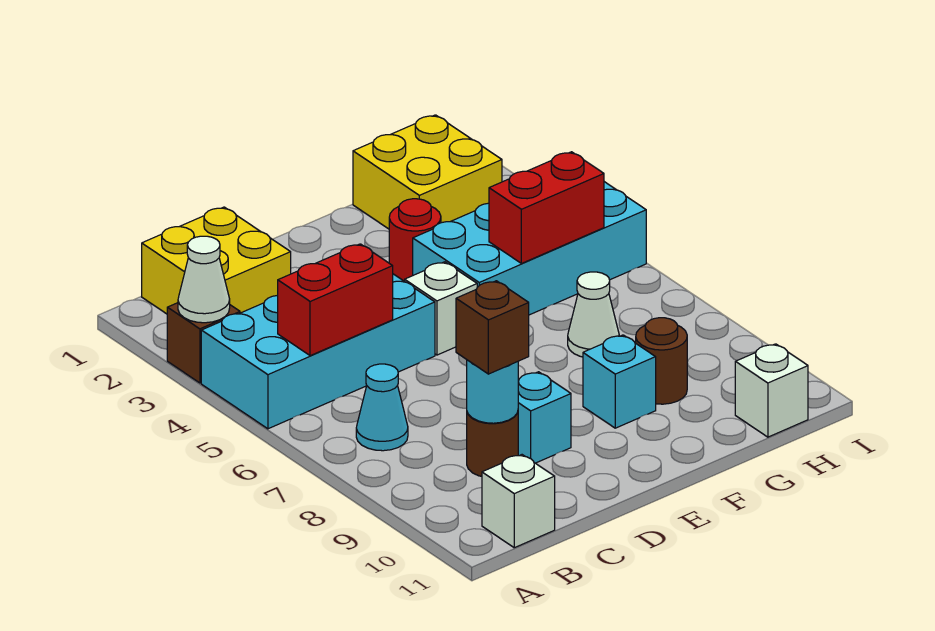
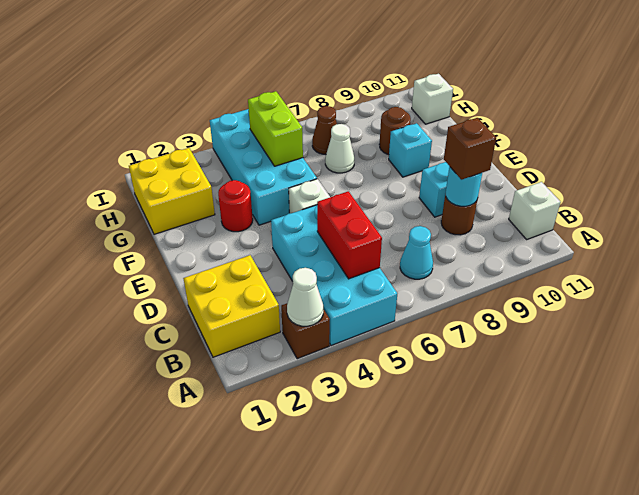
red brick G5:H5 level 2 -> lime brick G5:H5 level 2
none -> brown cone H7 level 1

